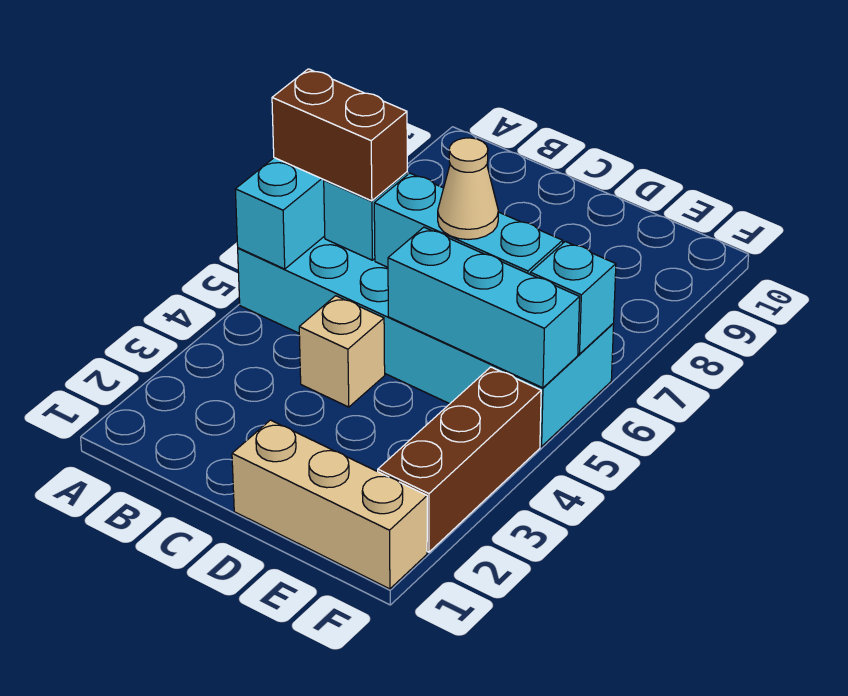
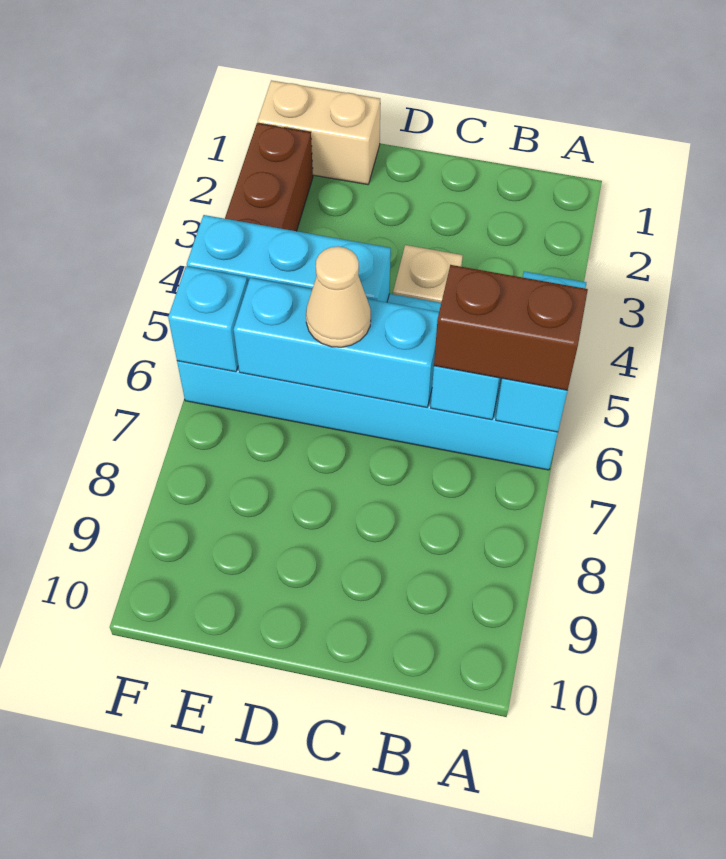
tan brick D1:F1 level 1 -> tan brick E1:F1 level 1

